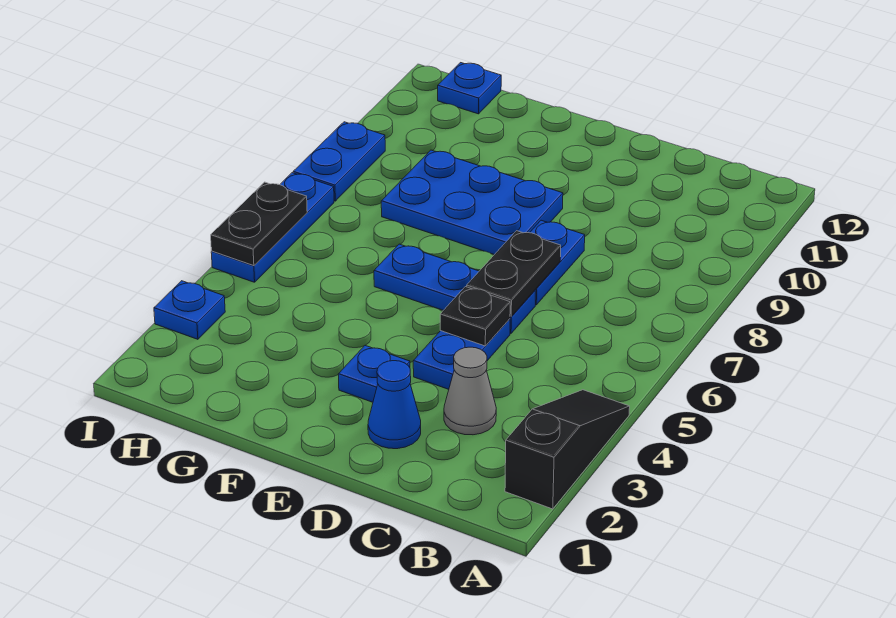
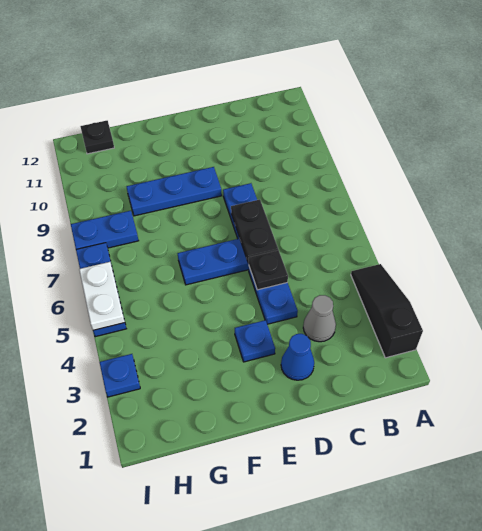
blue plate E8:G9 level 1 -> blue plate E9:G9 level 1
blue plate H12 level 1 -> black plate H12 level 1
black plate I5:I6 level 2 -> white plate I5:I6 level 2
blue plate I8:I9 level 1 -> blue plate H8:I8 level 1

